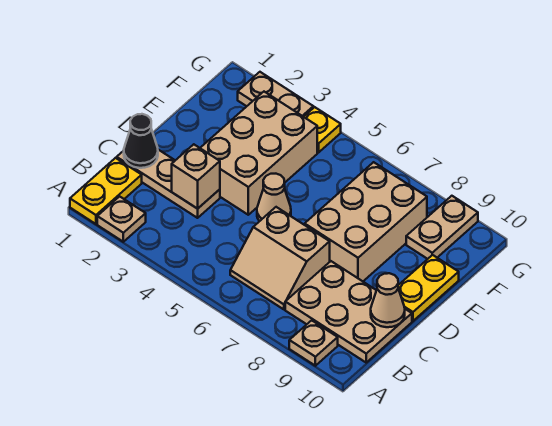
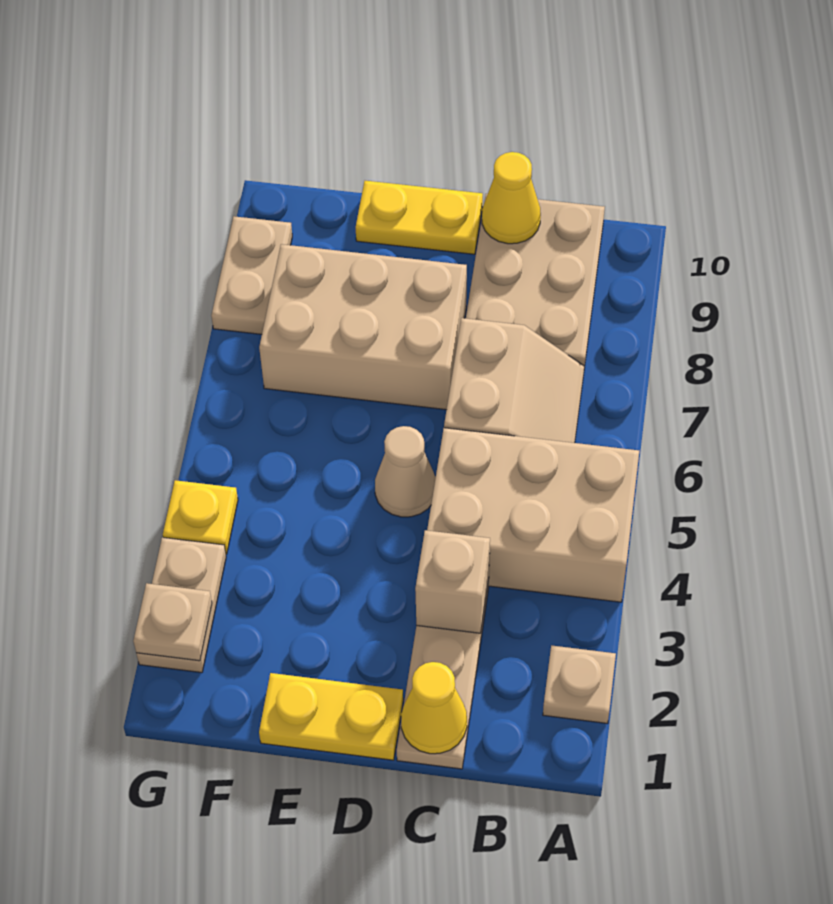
yellow plate A1:B1 level 1 -> yellow plate D1:E1 level 1
tan plate A9 level 1 -> tan plate G2 level 2
black cone C1 level 2 -> yellow cone C1 level 2
tan cone C10 level 2 -> yellow cone C10 level 2
tan brick D3:F4 level 1 -> tan brick A4:C5 level 1
tan plate F9:G9 level 1 -> tan plate G8:G9 level 1

